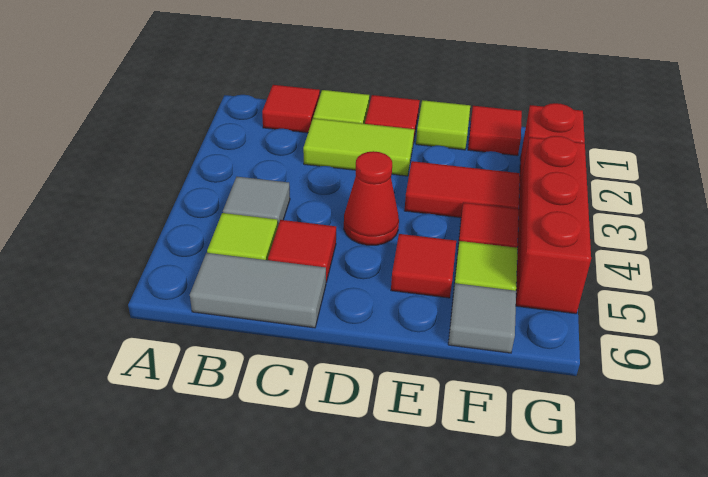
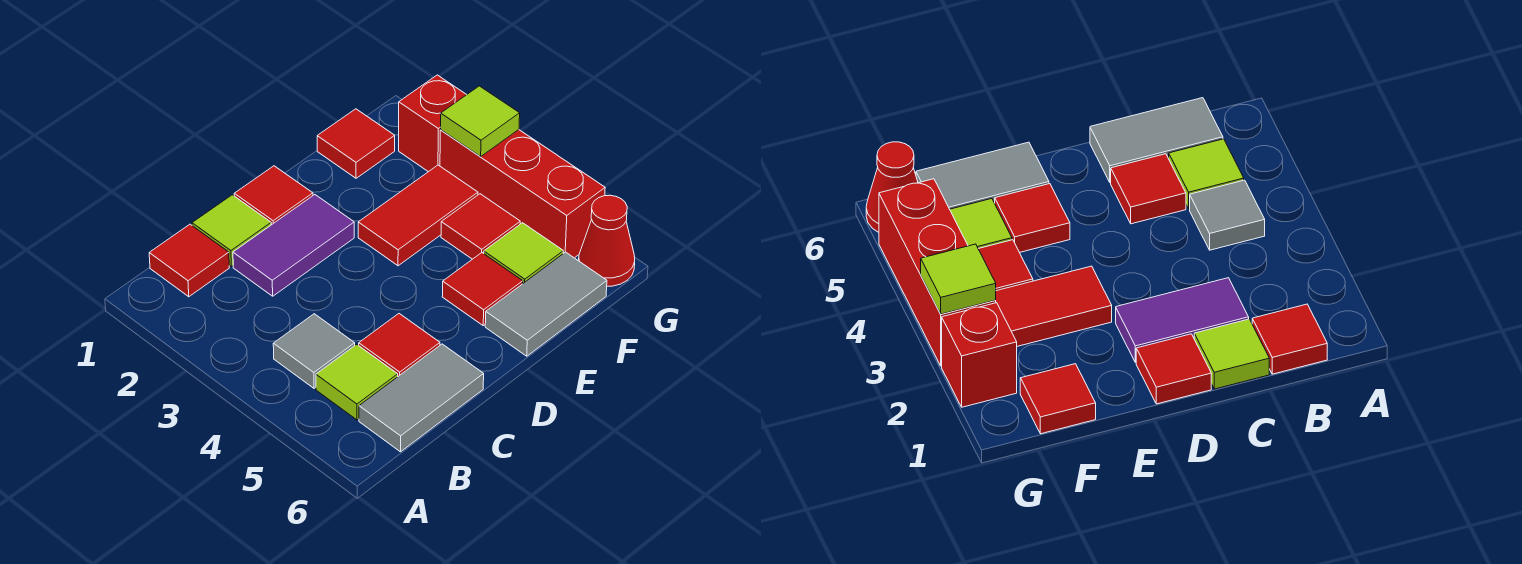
lime tile C2:D2 level 1 -> purple tile C2:D2 level 1
red cone D4 level 1 -> red cone G6 level 1
lime tile E1 level 1 -> lime tile G3 level 2
grey tile F6 level 1 -> grey tile E6:F6 level 1

